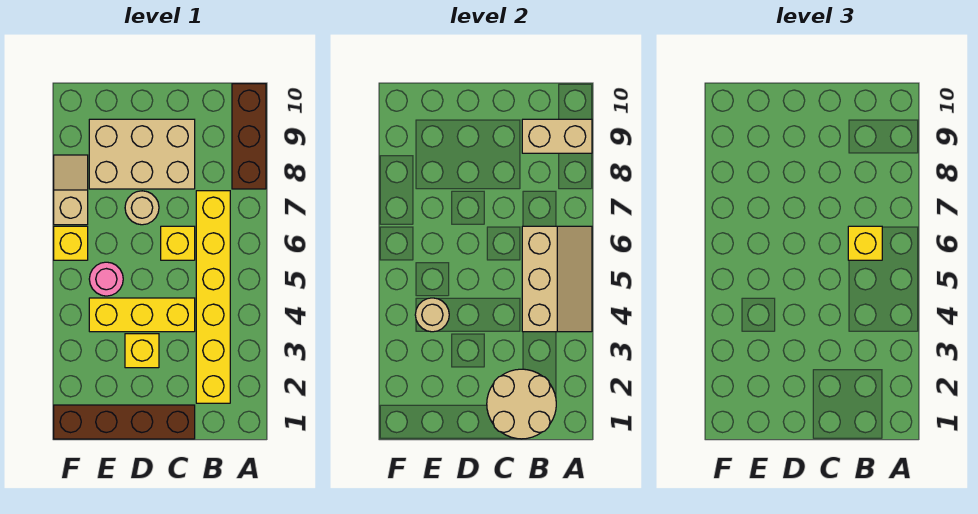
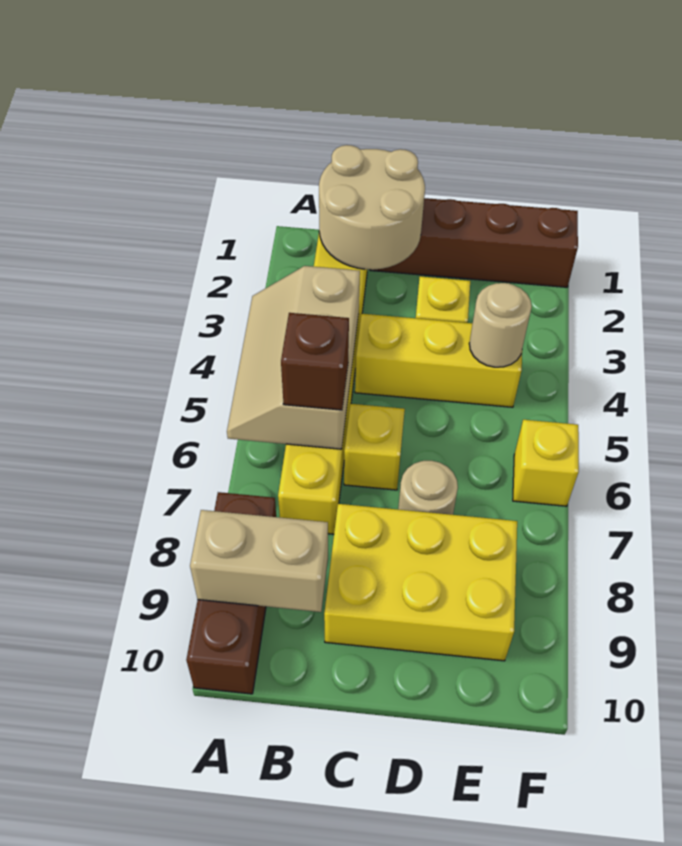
yellow brick B6 level 3 -> brown brick B6 level 3
tan brick C8:E9 level 1 -> yellow brick C8:E9 level 1
pink round brick E5 level 1 -> none
tan slope F7:F8 level 1 top 7 -> none

